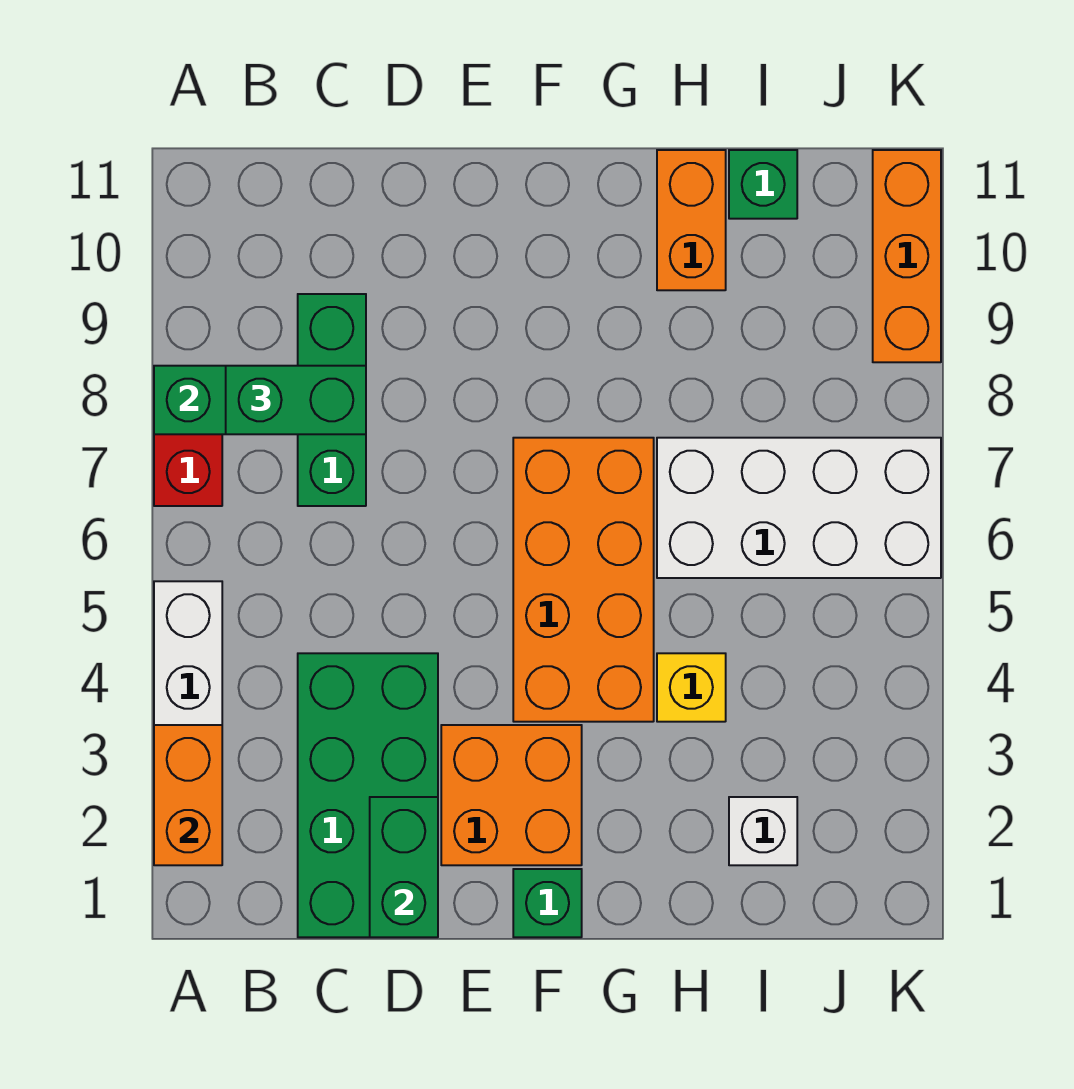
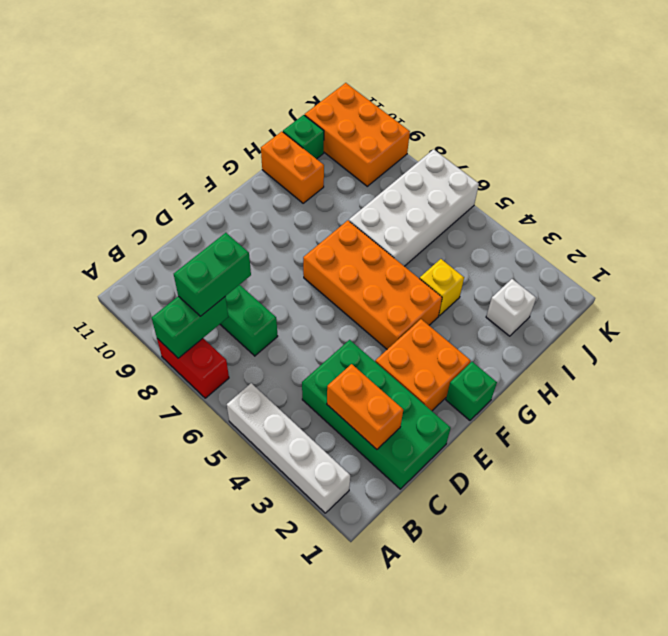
orange brick A2:A3 level 2 -> orange brick C2:C3 level 2
green brick D1:D2 level 2 -> none
orange brick K9:K11 level 1 -> orange brick J9:K11 level 1

